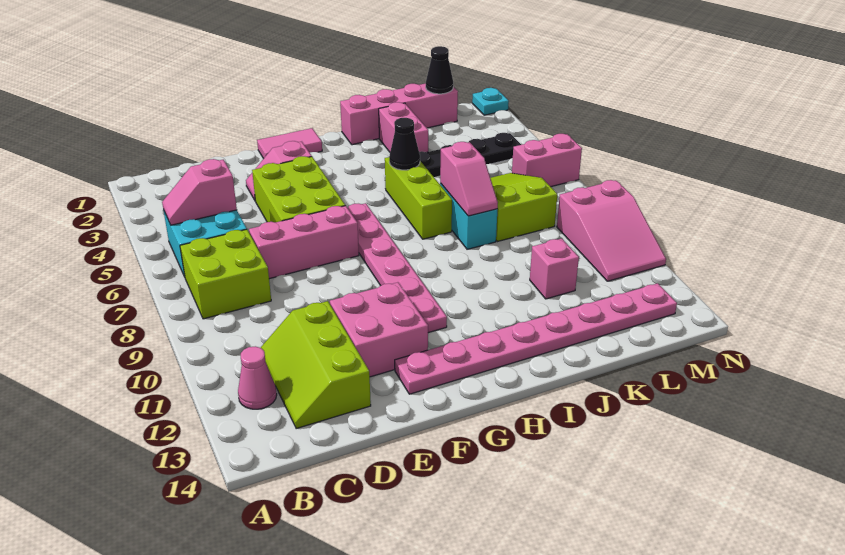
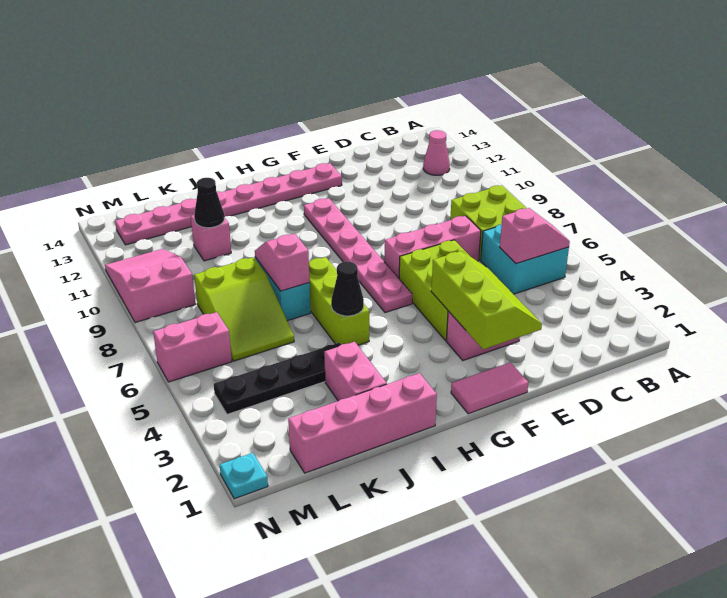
lime slope C11:D13 level 1 top D -> lime slope E2:F4 level 2 top F
pink brick E11:F12 level 1 -> none
black cone L1 level 2 -> black cone K11 level 2

